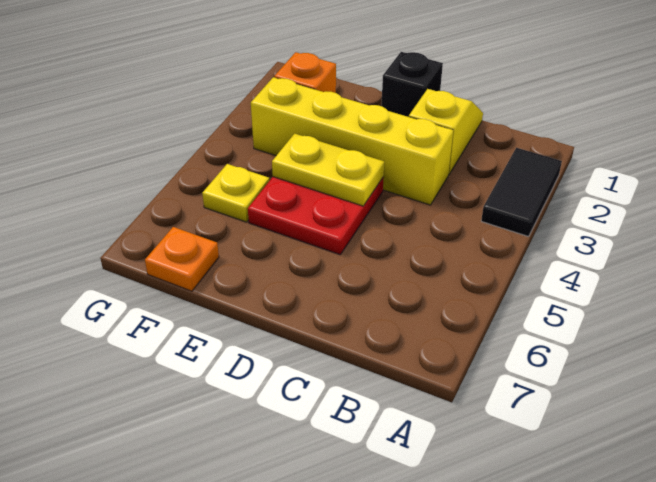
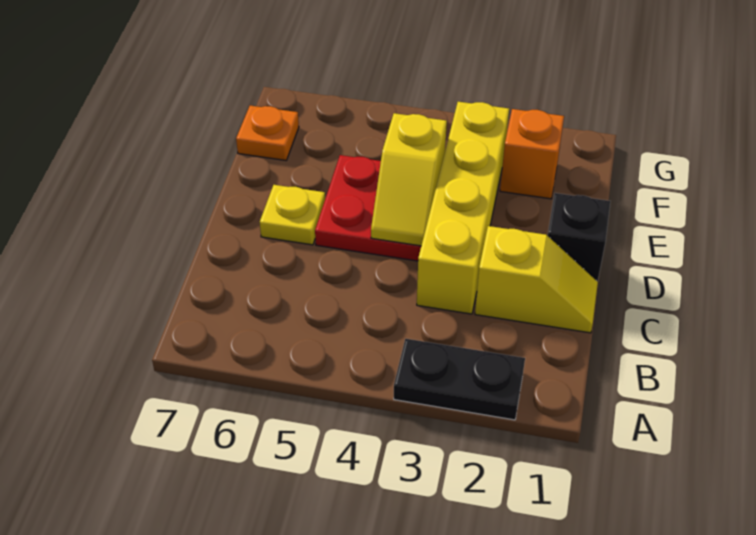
black tile A2:A3 level 1 -> black plate A2:A3 level 1
yellow plate D4:E4 level 2 -> yellow slope D4:E4 level 2 top E
yellow plate F5 level 1 -> yellow plate D6 level 1

